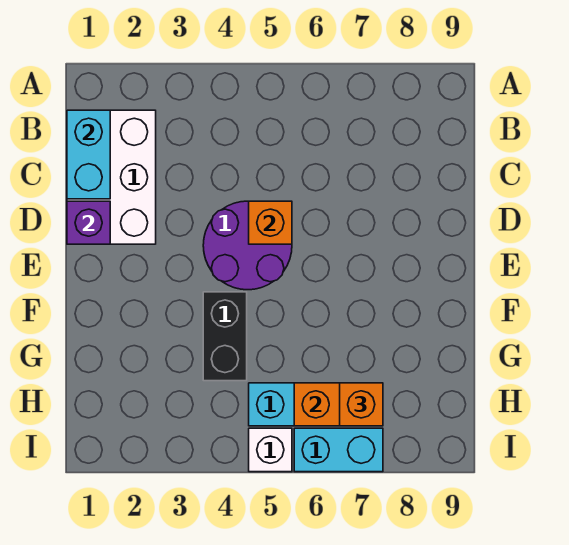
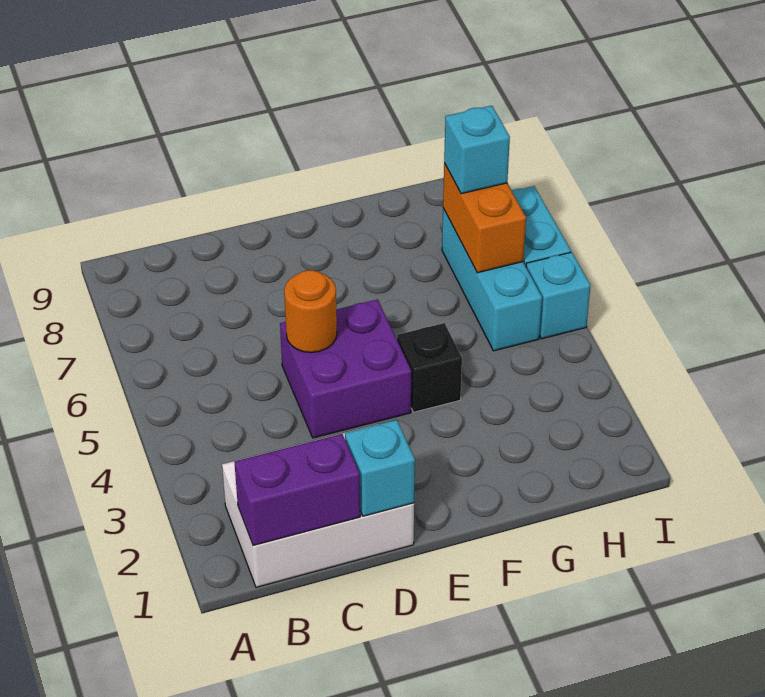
cyan brick B1:C1 level 2 -> purple brick B1:C1 level 2
purple brick D1 level 2 -> cyan brick D1 level 2
purple round brick D4:E5 level 1 -> purple brick D4:E5 level 1
orange brick D5 level 2 -> orange round brick D5 level 2
black brick F4:G4 level 1 -> black brick F4 level 1
orange brick H7 level 3 -> cyan brick H7 level 3
white brick I5 level 1 -> cyan brick I5 level 1

